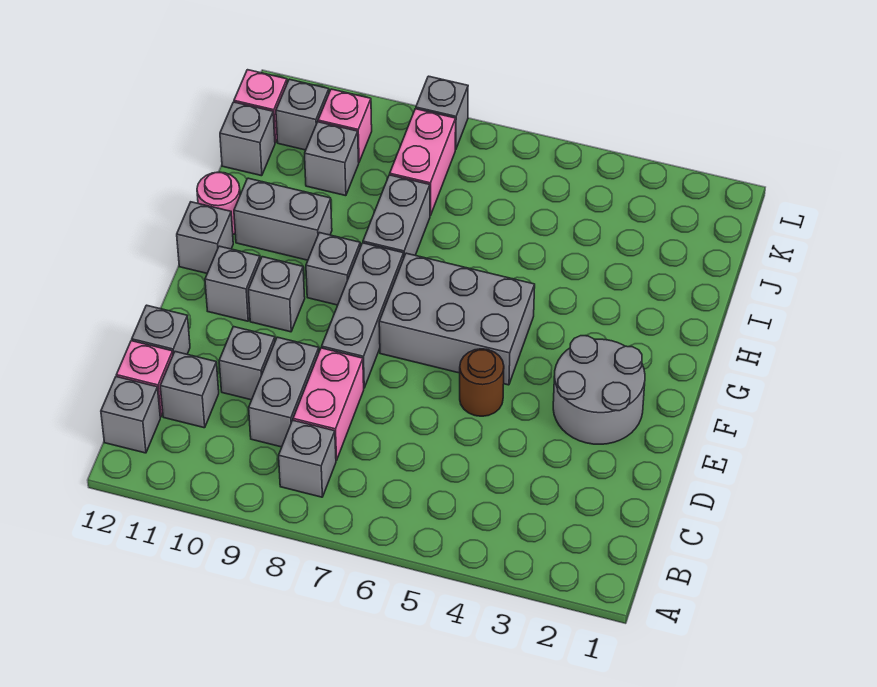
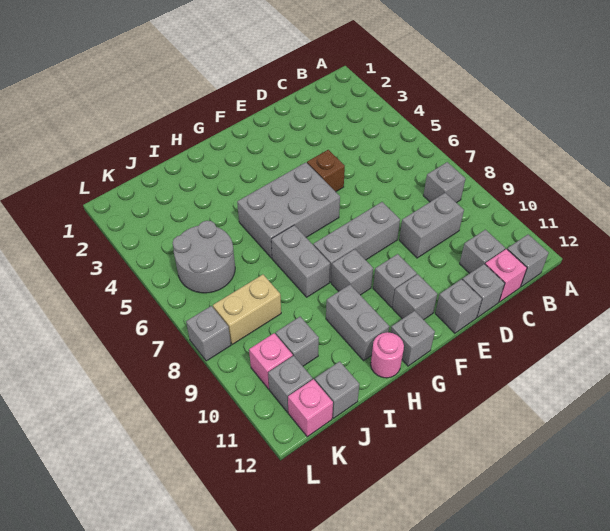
pink brick C8:D8 level 1 -> none
grey brick D10 level 1 -> grey brick E12 level 1
grey round brick E2:F3 level 1 -> grey round brick J5:K6 level 1
brown round brick E5 level 1 -> brown brick E5 level 1
grey brick F5:G7 level 1 -> grey brick F5:H6 level 1
grey brick H8:I8 level 1 -> grey brick H7:H8 level 1
pink brick J8:K8 level 1 -> tan brick J8:K8 level 1

